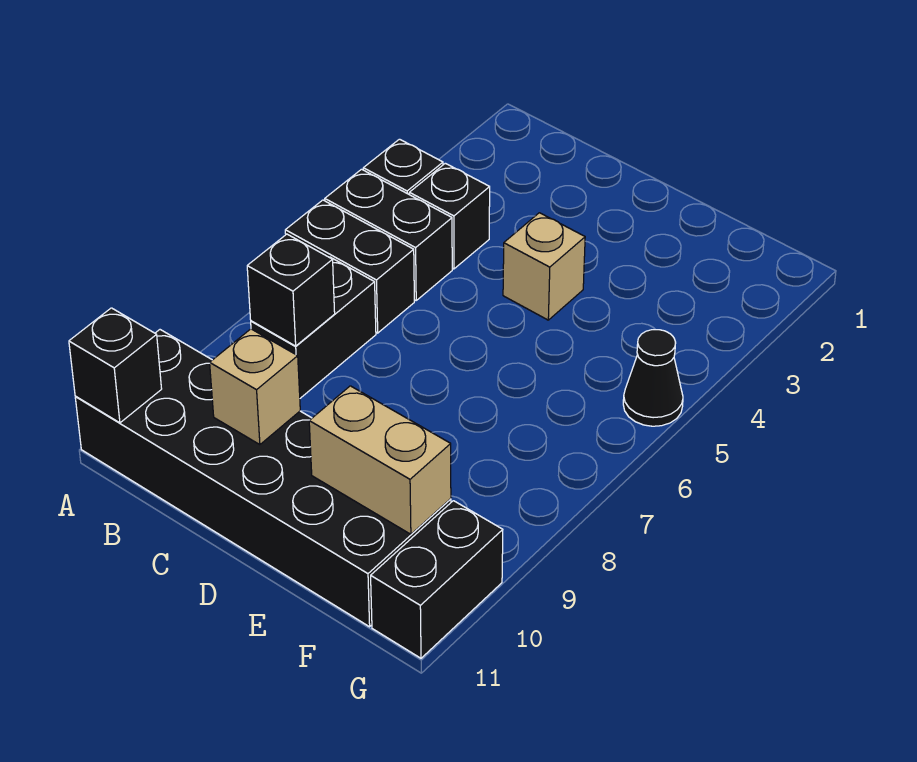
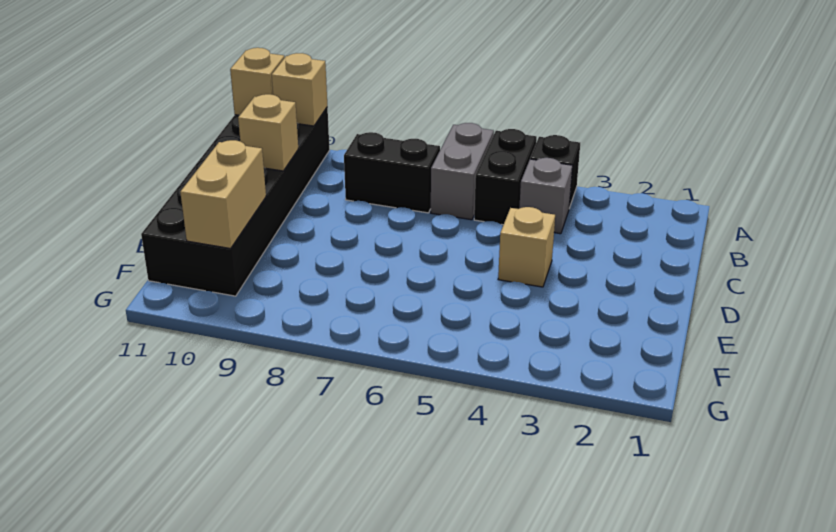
black brick A6:B6 level 1 -> grey brick A6:B6 level 1
none -> tan brick A10 level 2
black brick A11 level 2 -> tan brick A11 level 2
black brick B4 level 1 -> grey brick B4 level 1
black brick B8 level 2 -> none
black cone G5 level 1 -> none
black brick G10:G11 level 1 -> none

